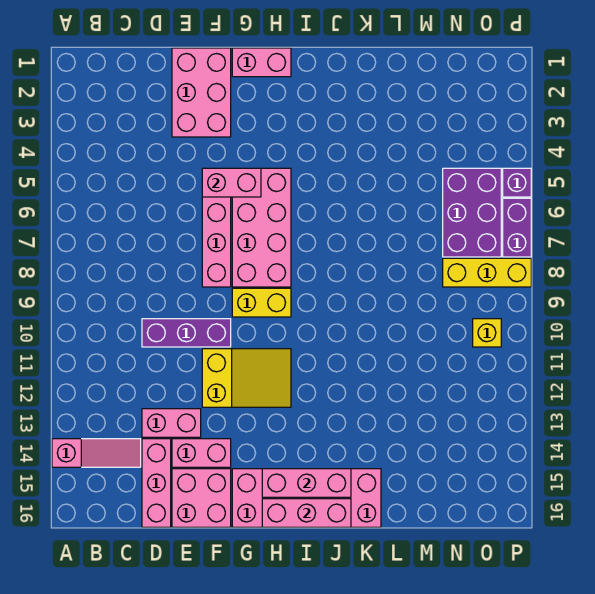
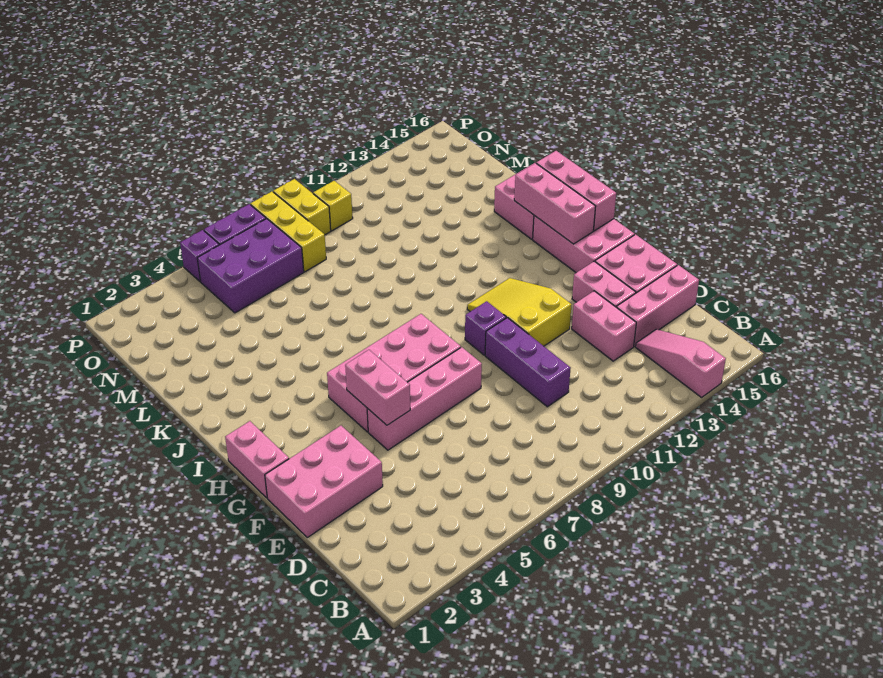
yellow brick G9:H9 level 1 -> yellow brick O9:P9 level 1
none -> purple brick G10 level 1

